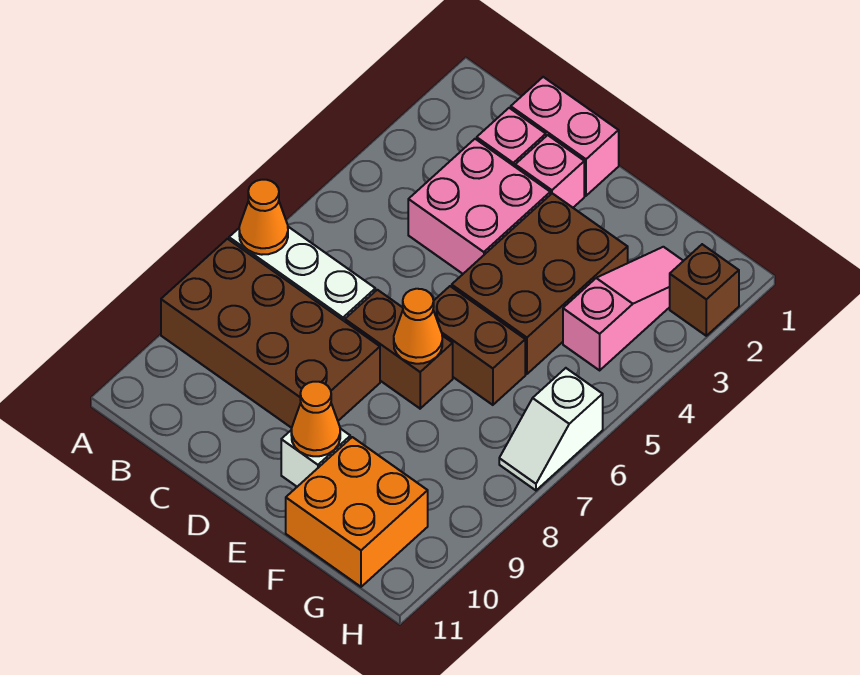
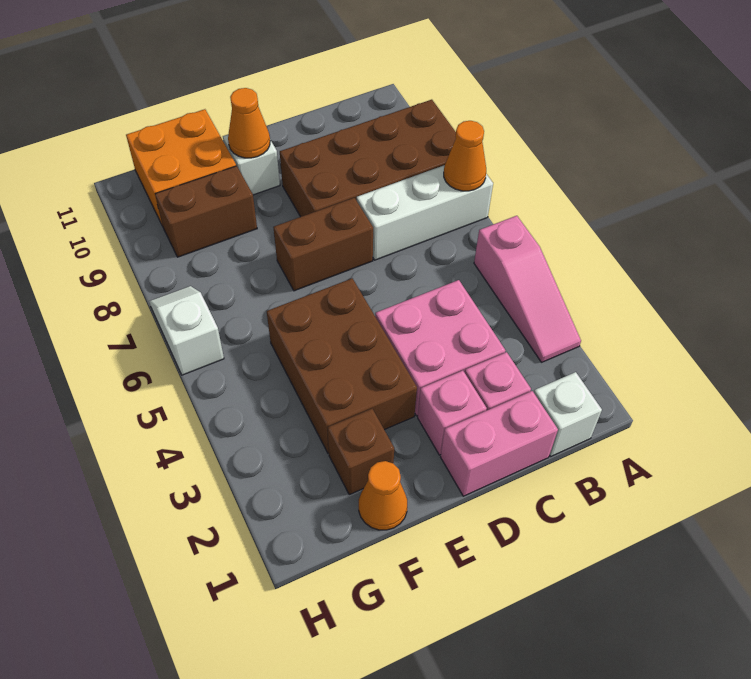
none -> white brick B1 level 1
brown brick E6:F6 level 1 -> brown brick F9:G9 level 1
orange cone E7 level 2 -> orange cone F1 level 1
pink slope G2:G4 level 1 top 4 -> pink slope A3:A5 level 1 top 5
brown brick H2 level 1 -> brown brick F2 level 1

